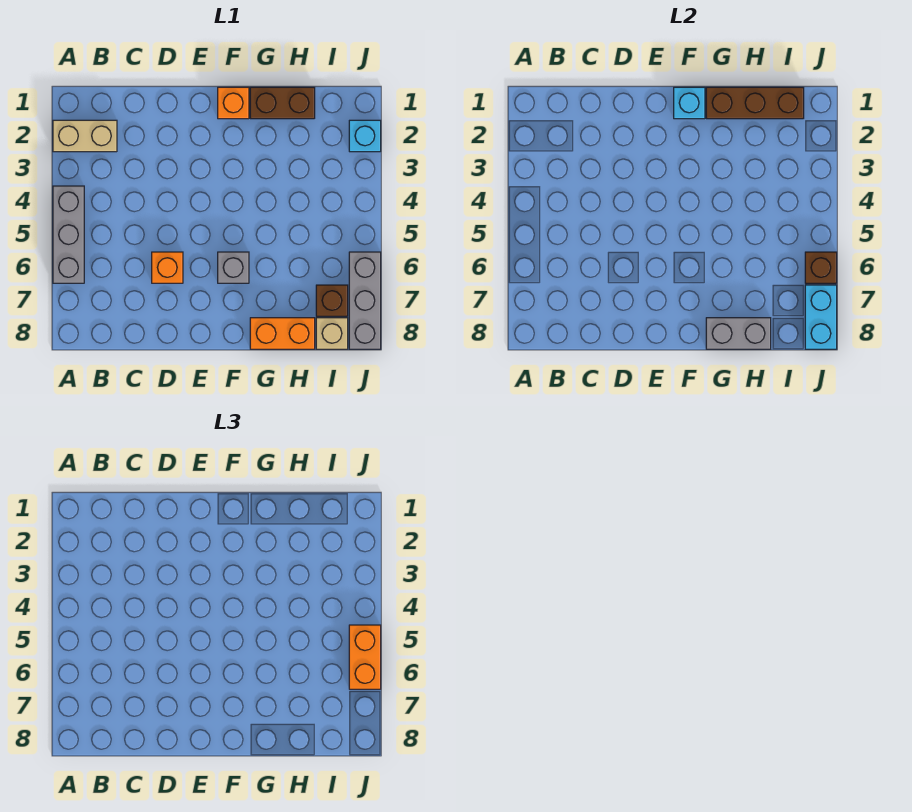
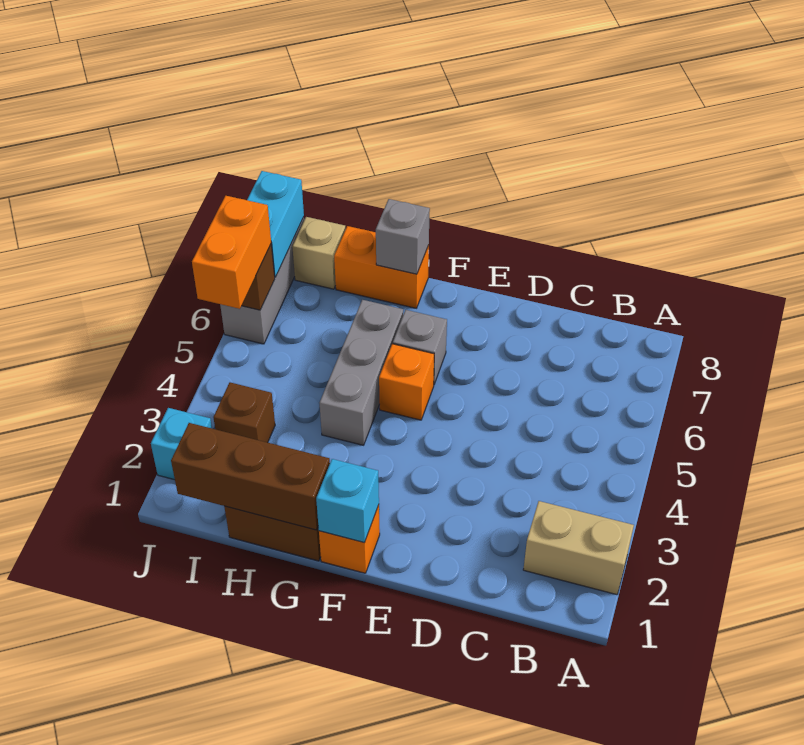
grey brick A4:A6 level 1 -> grey brick G4:G6 level 1
orange brick D6 level 1 -> orange brick F5 level 1
grey brick G8:H8 level 2 -> grey brick G8 level 2
brown brick I7 level 1 -> brown brick I3 level 1

